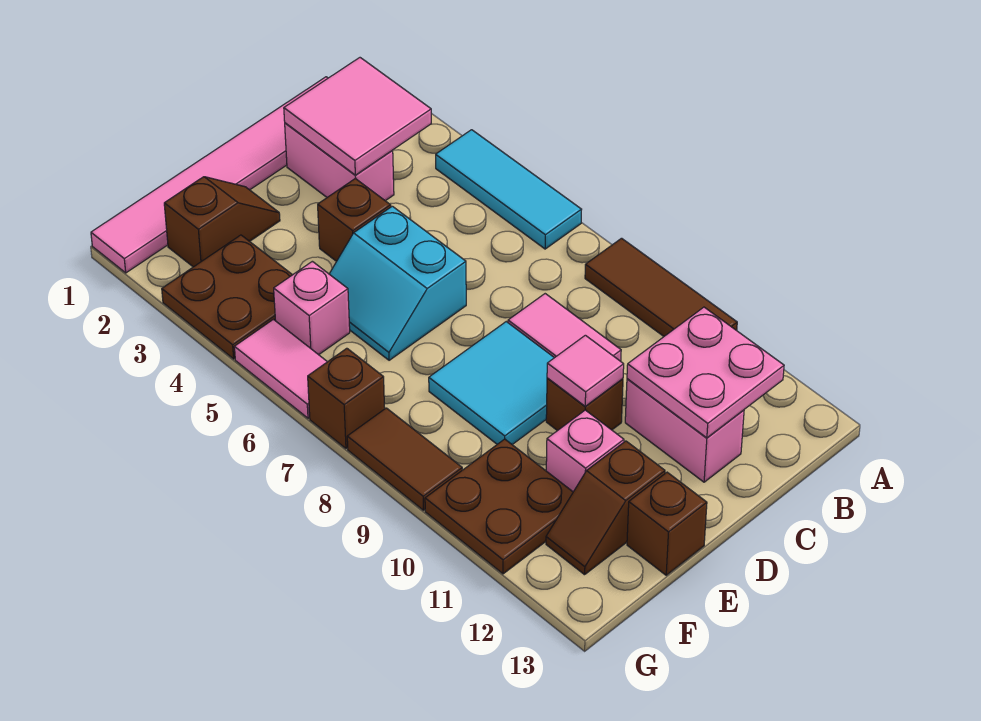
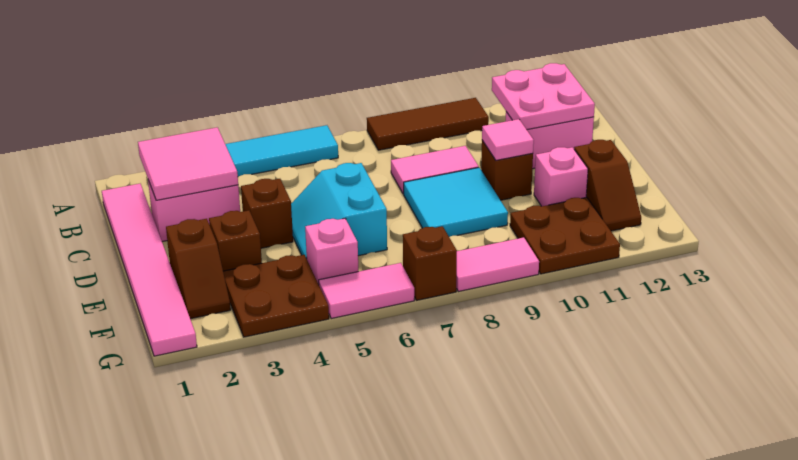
cyan slope D5:E6 level 1 top D -> cyan slope D5:E6 level 1 top 6
brown slope E2:F2 level 1 top F -> brown slope E2:F2 level 1 top E
brown brick E13 level 1 -> brown brick E3 level 1
brown tile G8:G9 level 1 -> pink tile G8:G9 level 1

